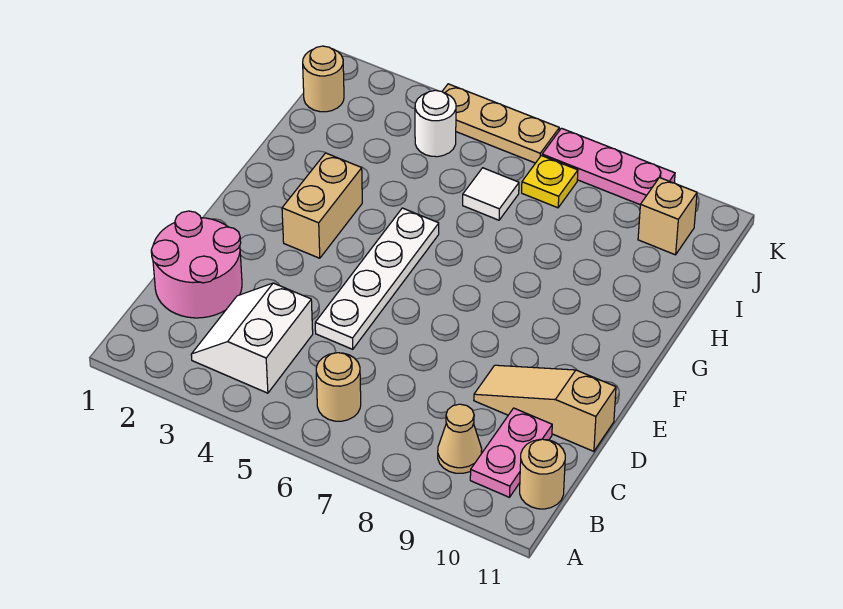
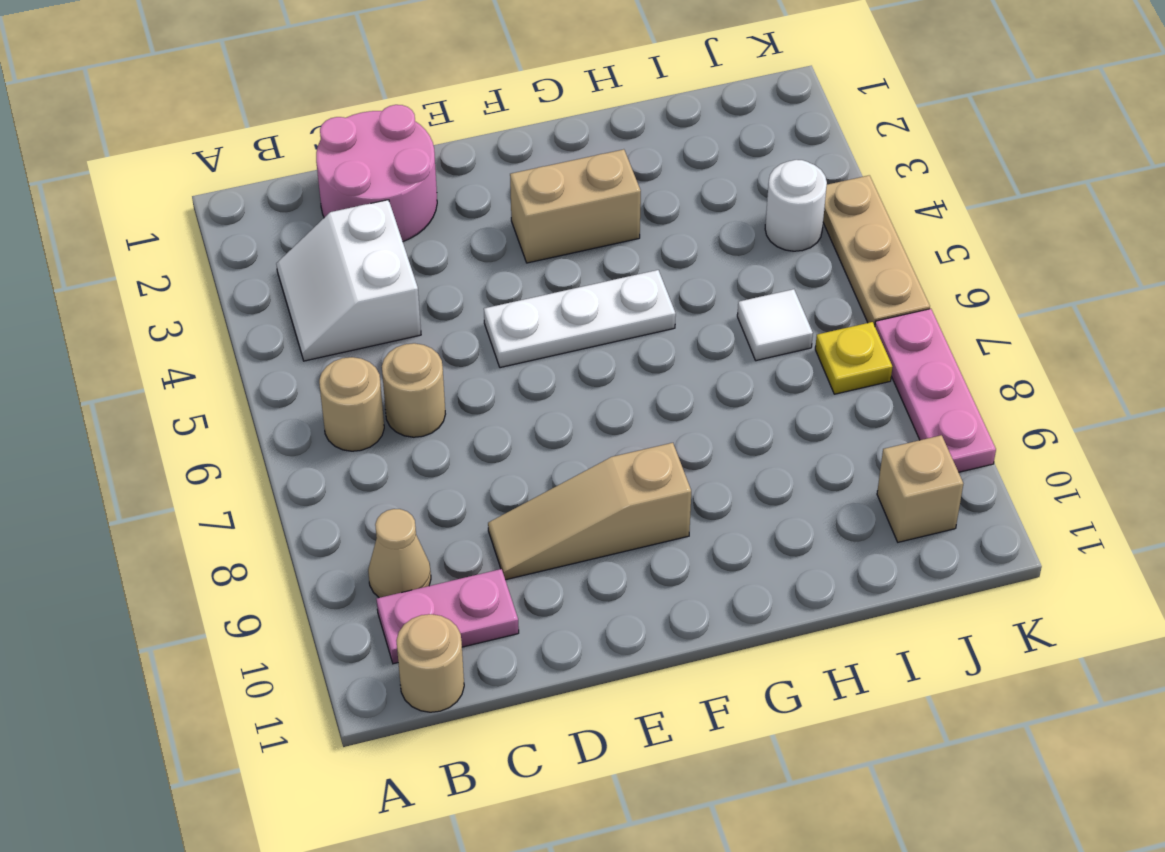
white slope B3:C4 level 1 top 4 -> white slope B3:C4 level 1 top C
white plate D5:G5 level 1 -> white plate E5:G5 level 1
tan slope D9:D11 level 1 top 11 -> tan slope D9:F9 level 1 top F
tan round brick J1 level 1 -> tan round brick C6 level 1

